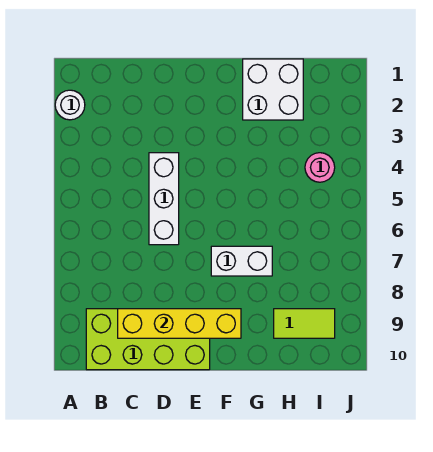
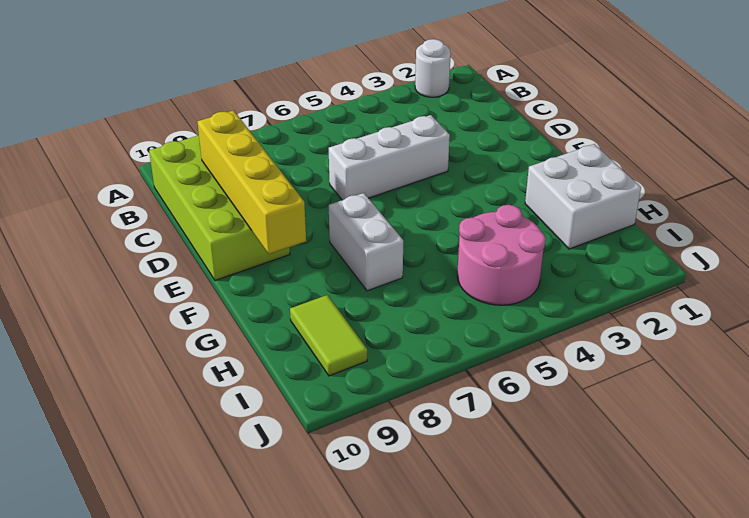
pink round brick I4 level 1 -> pink round brick H4:I5 level 1

